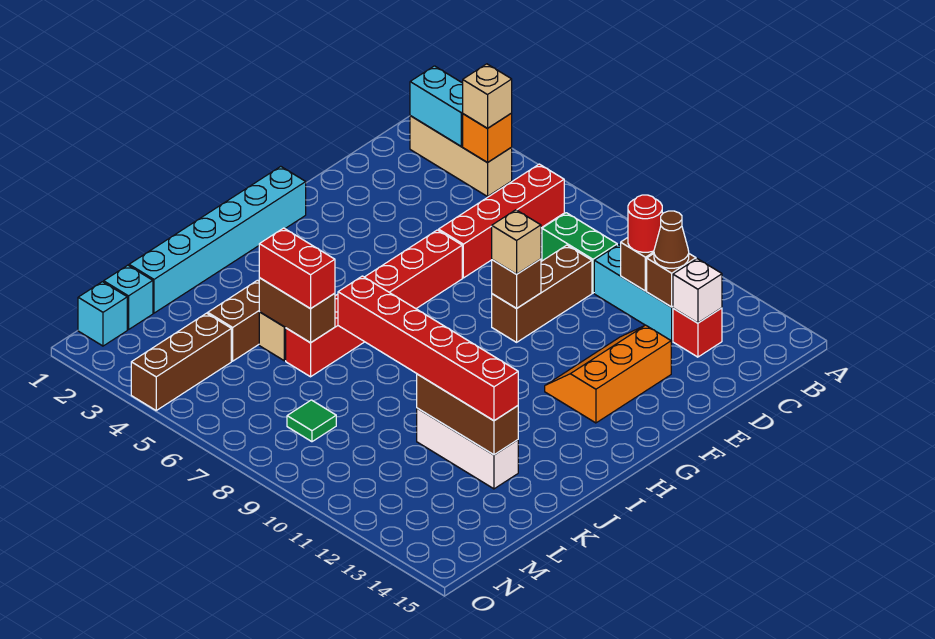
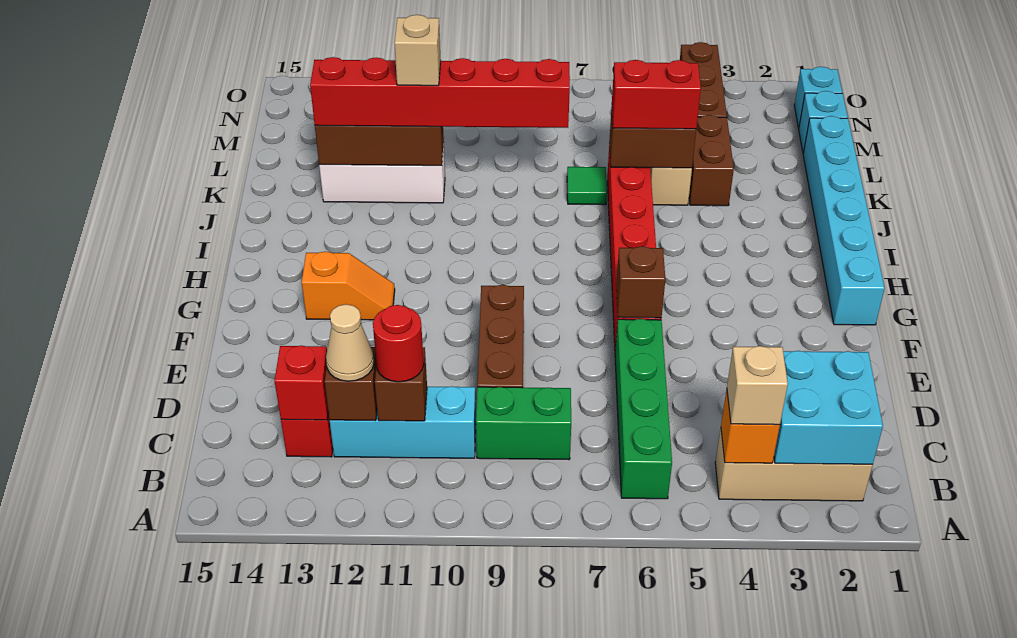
cyan brick B2:B3 level 2 -> cyan brick B2:C3 level 2
red brick B6:E6 level 1 -> green brick B6:E6 level 1
brown cone C12 level 3 -> tan cone C12 level 3
white brick C13 level 2 -> red brick C13 level 2
orange slope E12:G13 level 1 top 13 -> orange slope G12:G13 level 1 top 13
brown brick F9 level 2 -> brown brick F6 level 2
tan brick F9 level 3 -> tan brick K11 level 4
green tile M8 level 1 -> green tile K7 level 1

